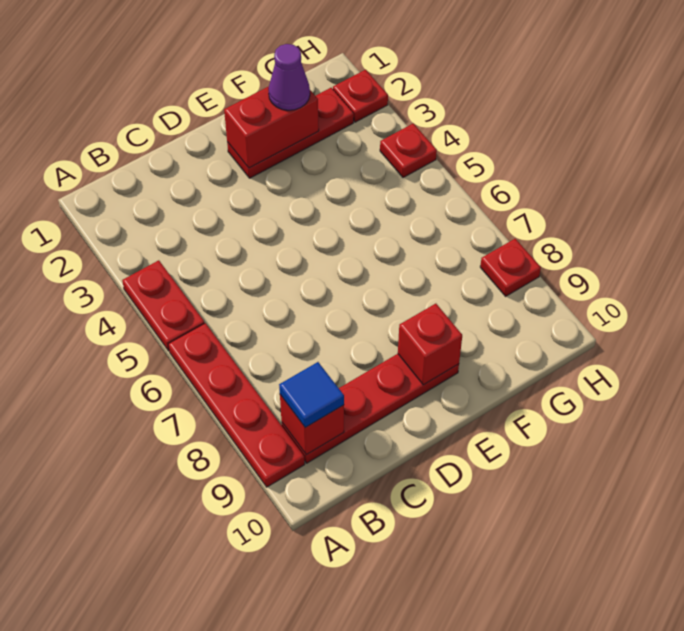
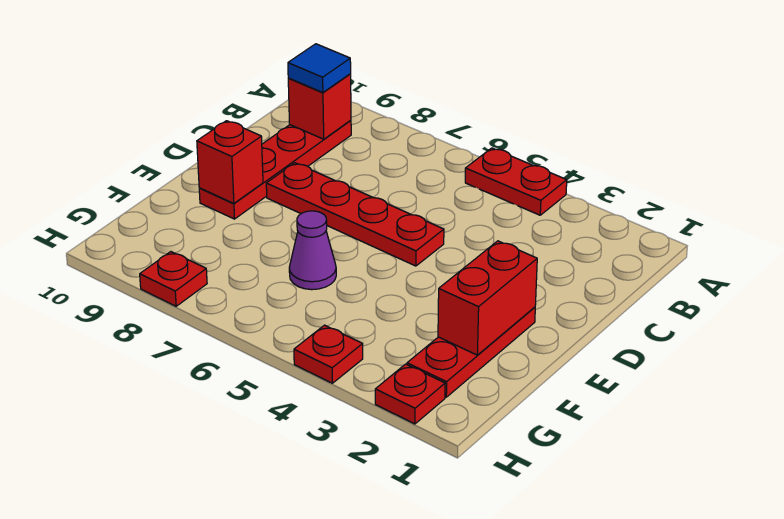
red plate A6:A9 level 1 -> red plate D5:D8 level 1
purple cone F2 level 3 -> purple cone F6 level 1

